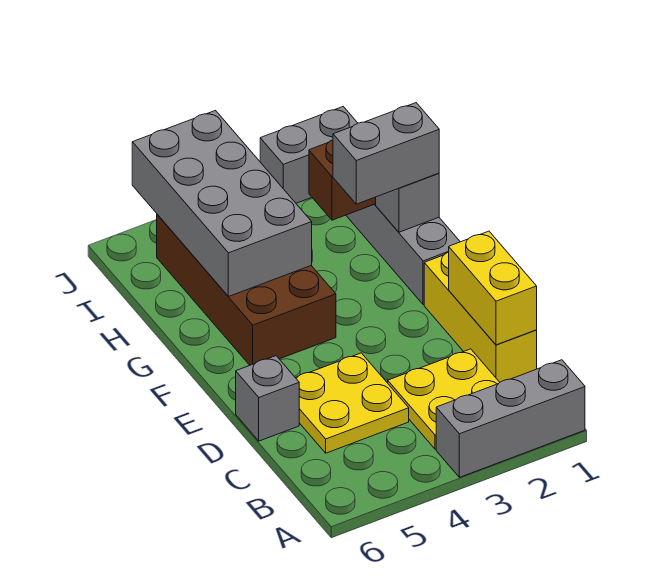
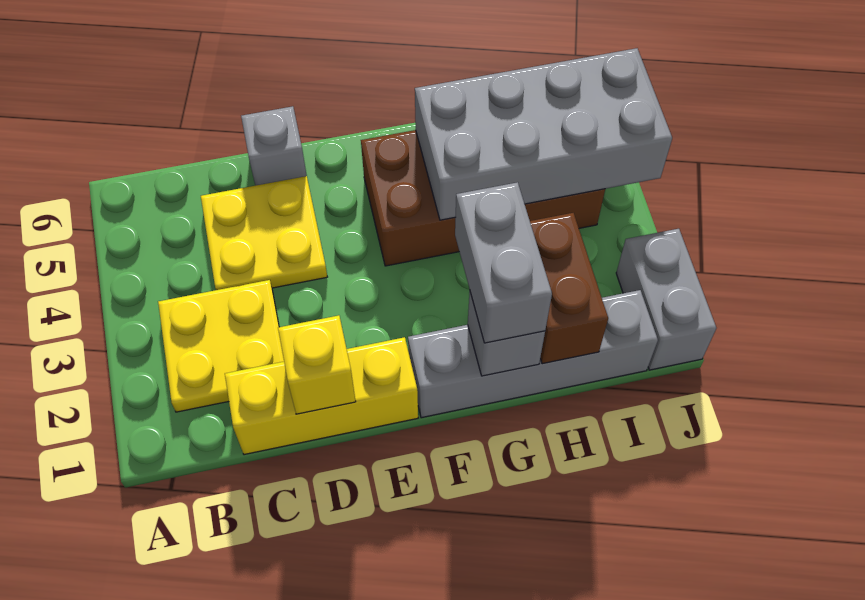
grey brick A1:A3 level 1 -> none
yellow brick C1:D1 level 2 -> yellow brick D1 level 2

